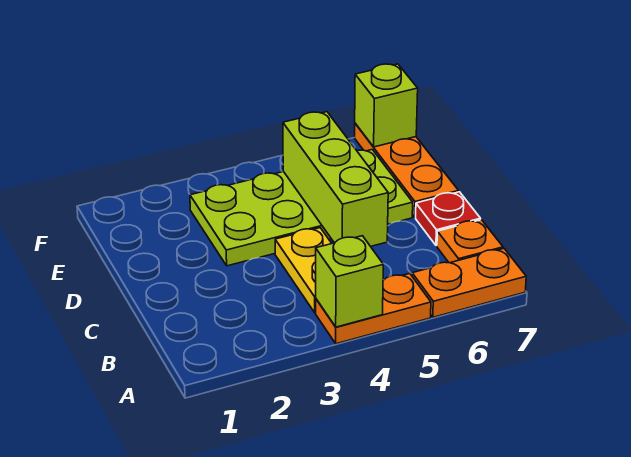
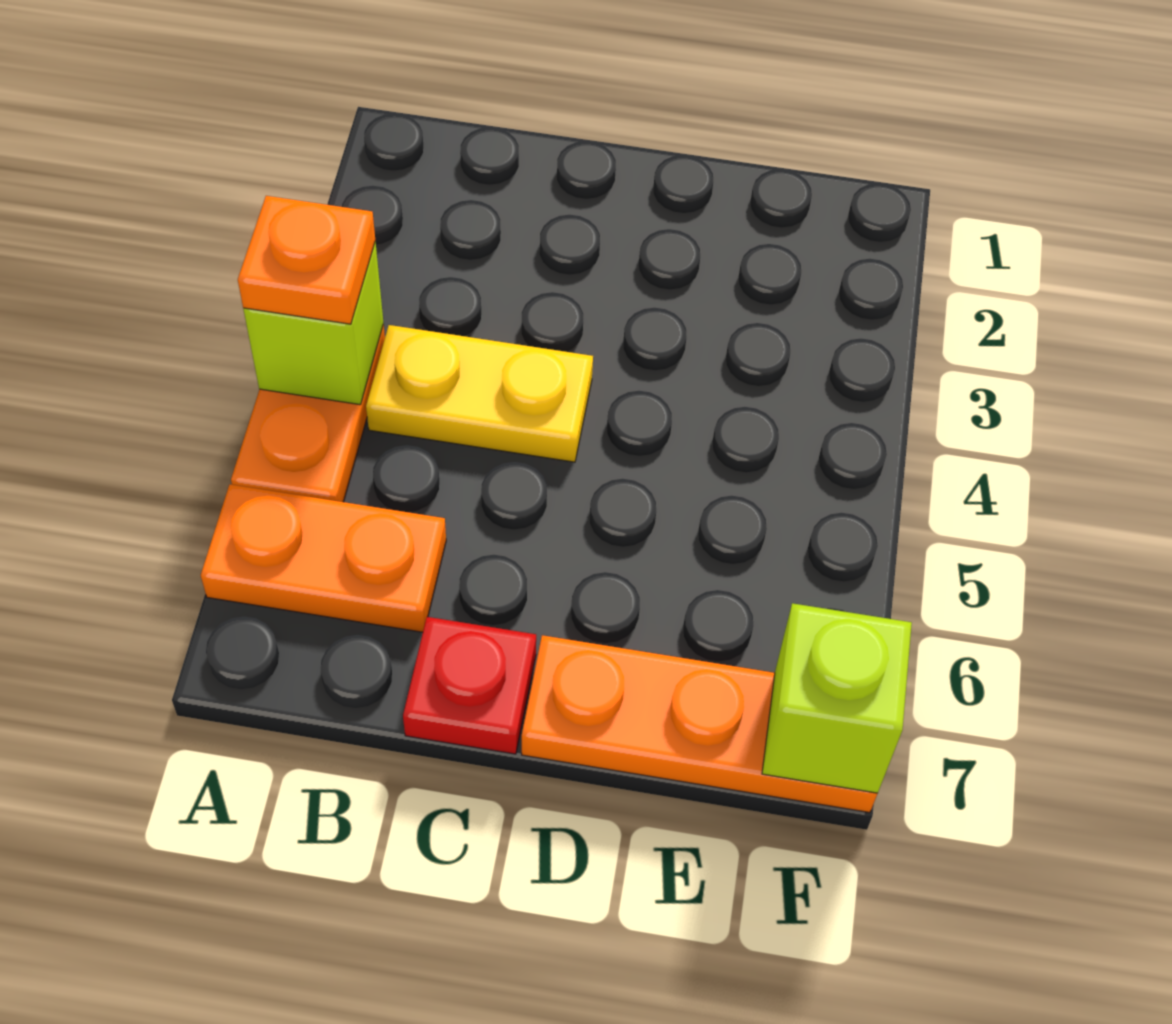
orange plate A6:A7 level 1 -> orange plate A6:B6 level 1
orange plate B7 level 1 -> orange plate A4 level 3
lime brick C5:E5 level 2 -> none
lime plate D3:E6 level 1 -> none

